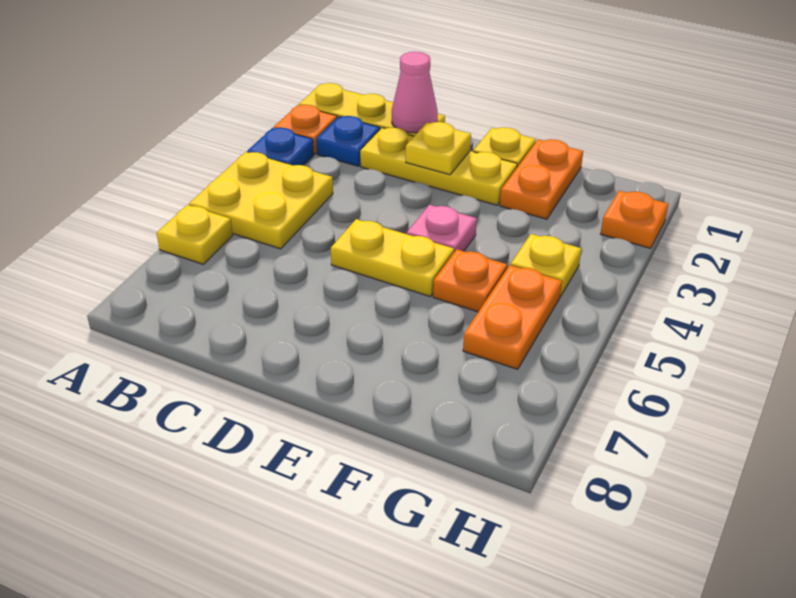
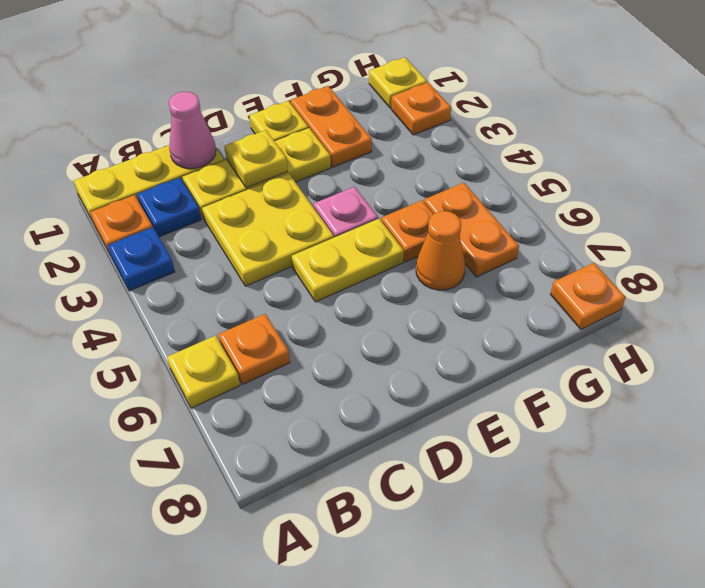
yellow plate A4:B5 level 1 -> yellow plate C3:D4 level 1
none -> orange plate B6 level 1
none -> orange cone F6 level 1
yellow plate G4 level 1 -> yellow plate H1 level 1
none -> orange plate H8 level 1

